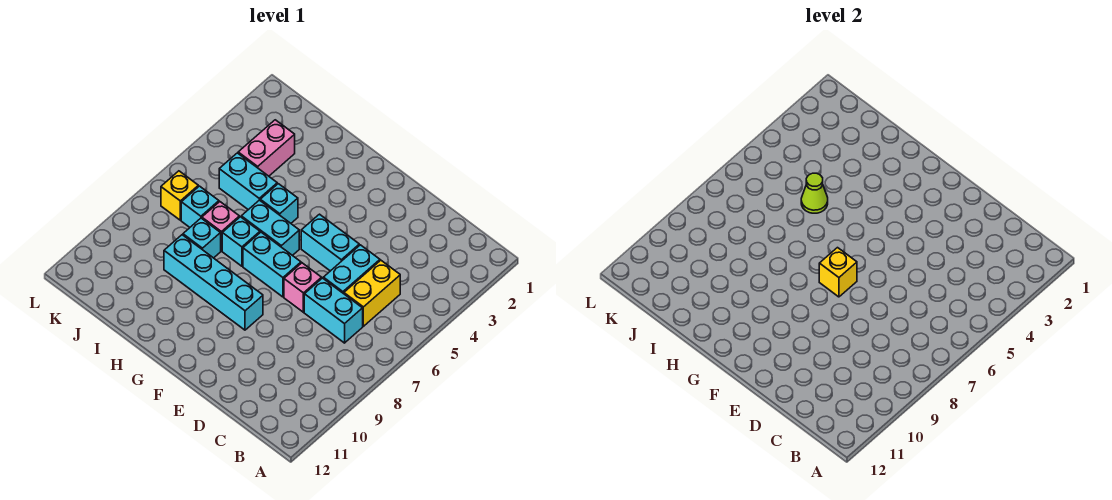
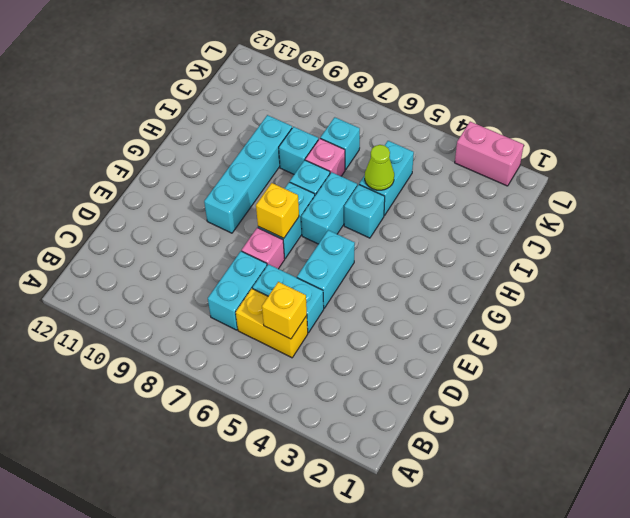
pink brick J3:J4 level 1 -> pink brick L2:L3 level 1
yellow brick K7 level 1 -> yellow brick C5 level 2

